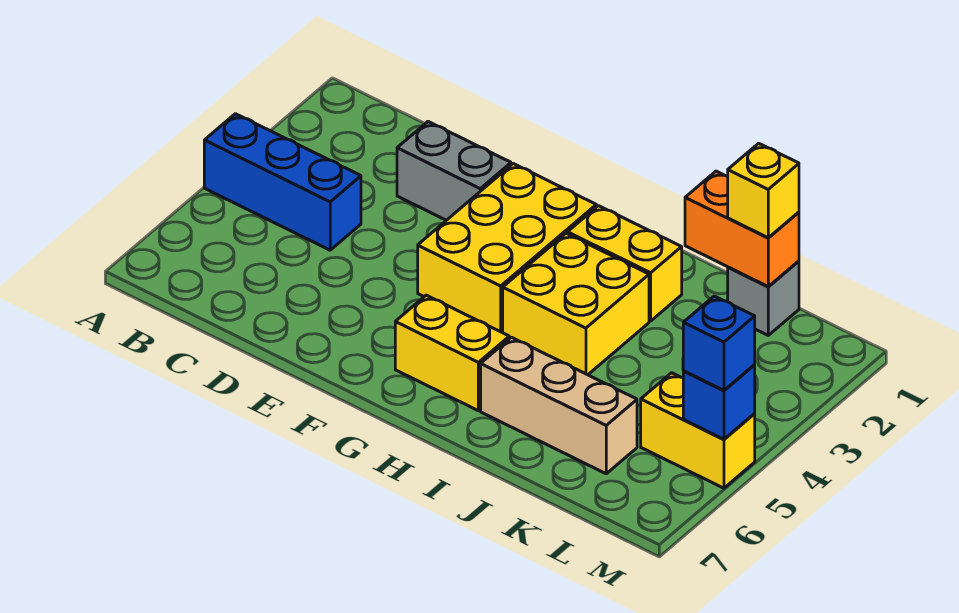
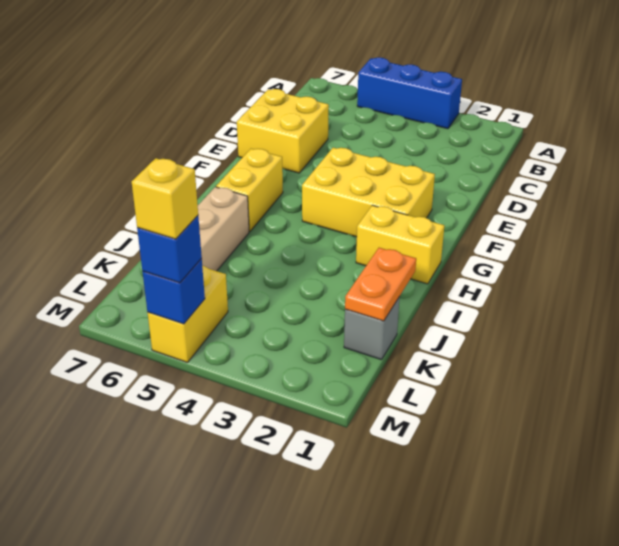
blue brick A4:C4 level 1 -> blue brick A3:A5 level 1
grey brick D2:E2 level 1 -> none
yellow brick H2:I2 level 1 -> yellow brick H1:H2 level 1
yellow brick H3:I4 level 1 -> yellow brick D6:E7 level 1
orange brick J1:K1 level 2 -> orange plate J1:K1 level 2
yellow brick K1 level 3 -> yellow brick M5 level 4

